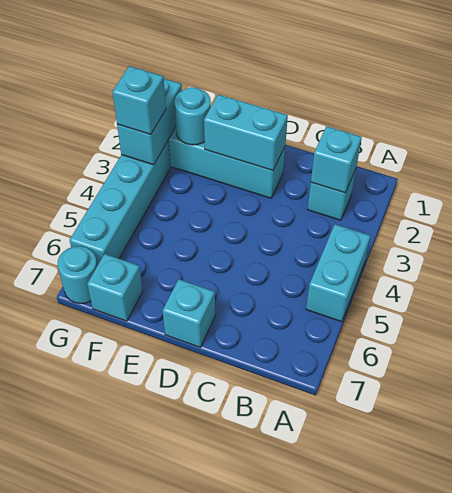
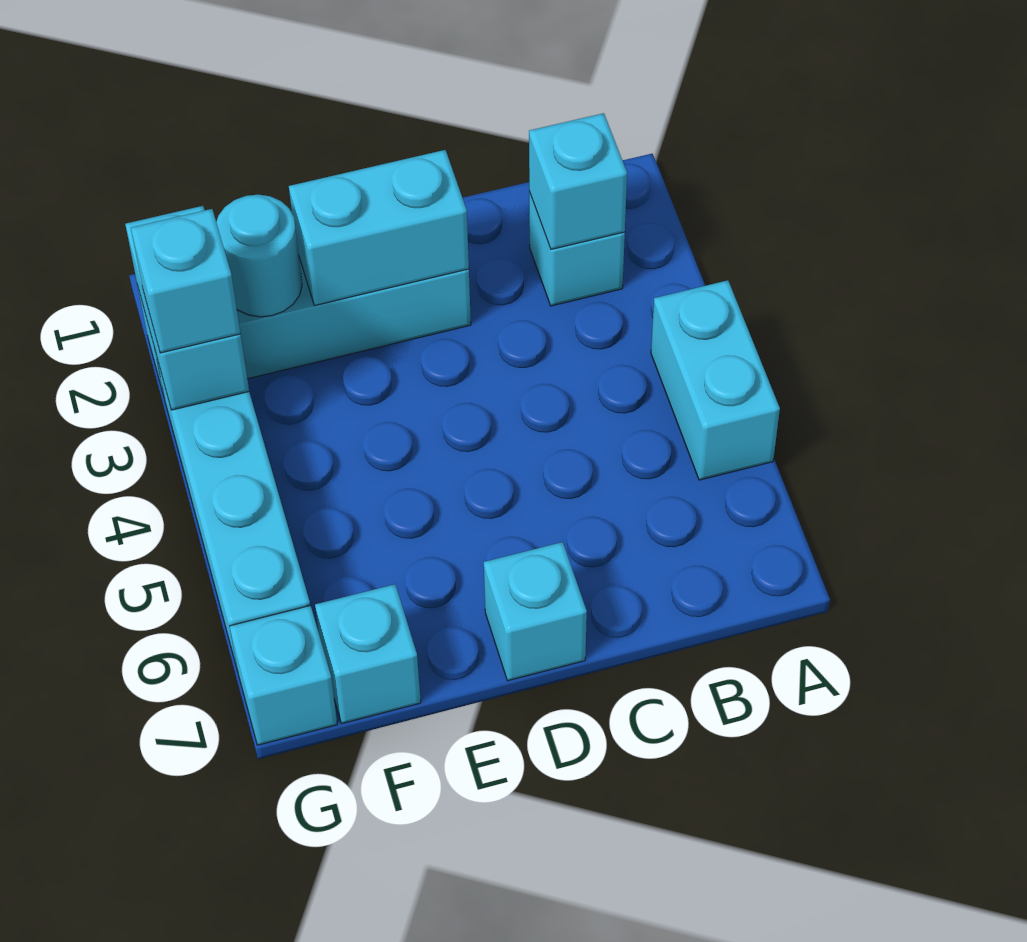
cyan round brick G7 level 1 -> cyan brick G7 level 1

